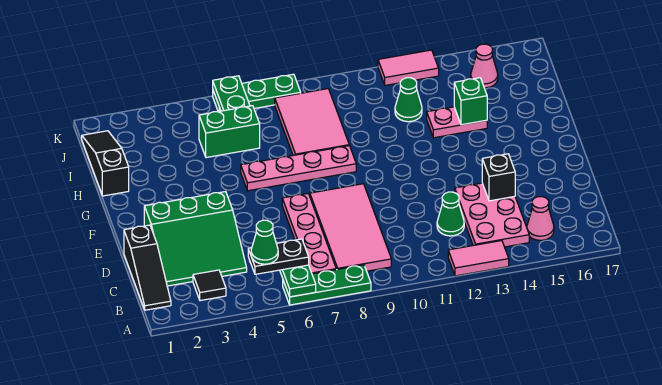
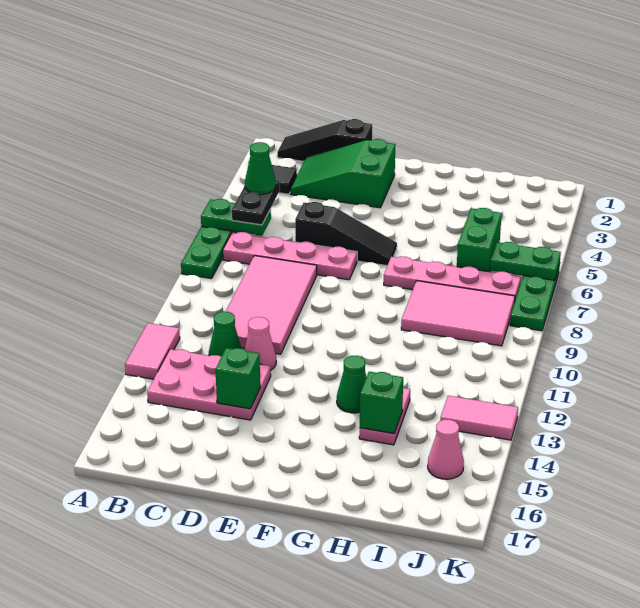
pink tile B8:E9 level 1 -> pink tile C8:D11 level 1
pink cone B15 level 1 -> pink cone D12 level 1
green slope C2:E4 level 1 top E -> green slope C2:E3 level 1 top E
black brick D14 level 2 -> green brick D14 level 2
pink plate G6:G9 level 1 -> pink plate G7:J7 level 1
black slope H1:J1 level 1 top H -> black slope D6:F6 level 1 top D
green cone I12 level 1 -> green cone G13 level 1
pink tile K12:K13 level 1 -> pink tile J13:K13 level 1

